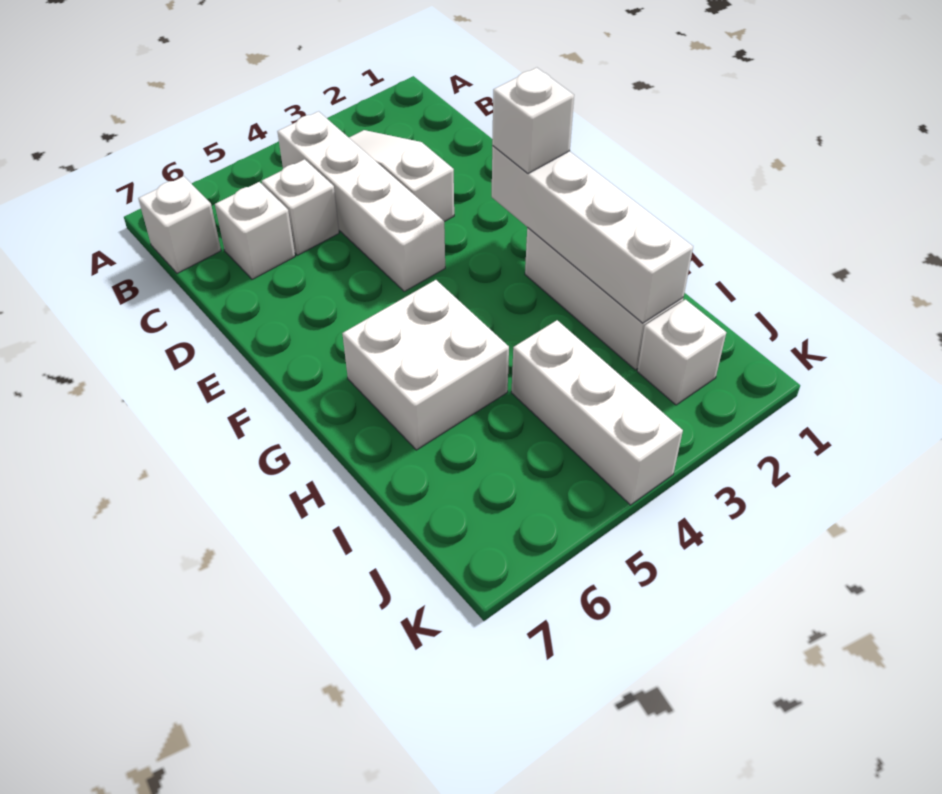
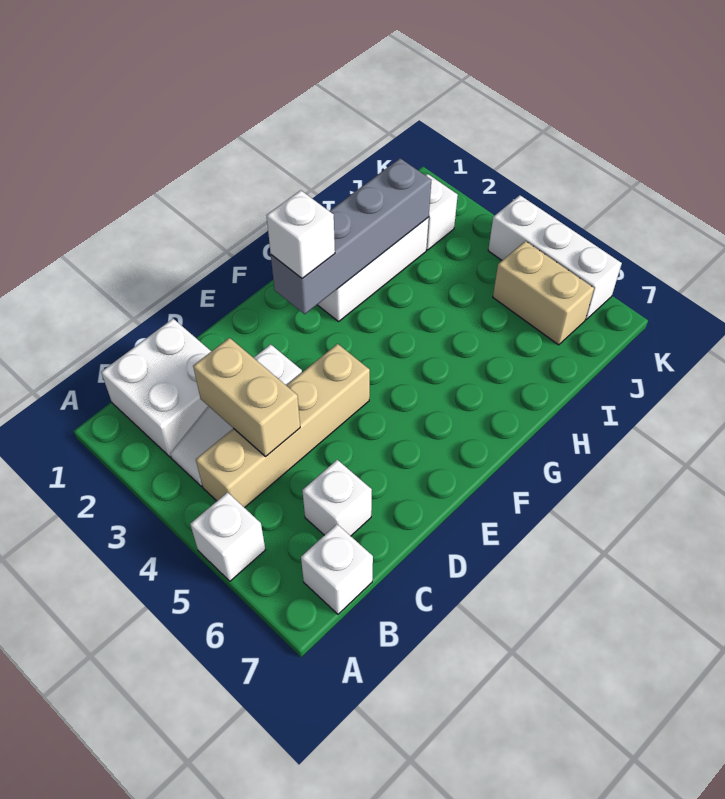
white brick B4:E4 level 1 -> tan brick B4:E4 level 1
none -> tan brick C3:C4 level 2
white brick C5 level 1 -> white brick A5 level 1
white brick F2:I2 level 2 -> grey brick F2:I2 level 2
white brick G5:H6 level 1 -> white brick B1:C2 level 1
white brick I4:K4 level 1 -> white brick K4:K6 level 1
none -> tan brick J5:J6 level 1

